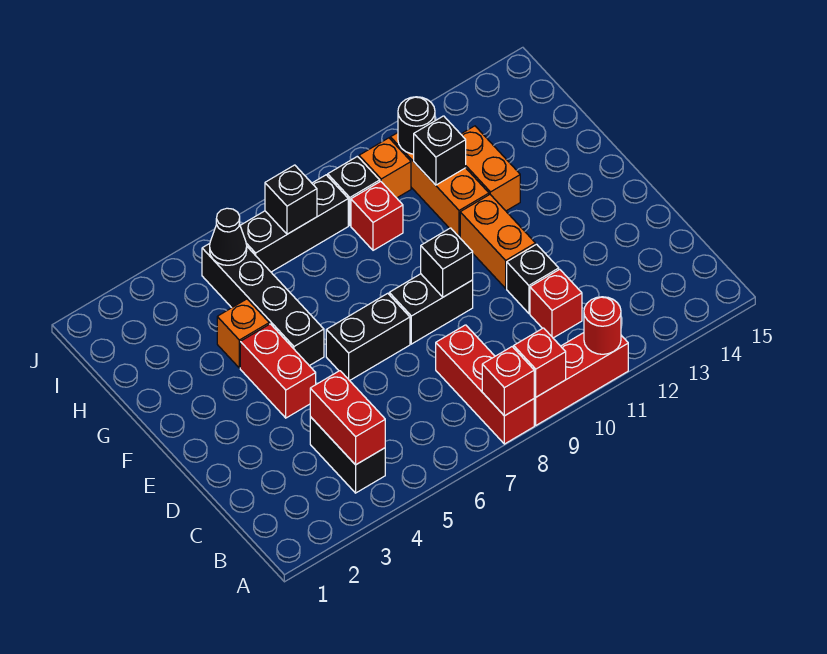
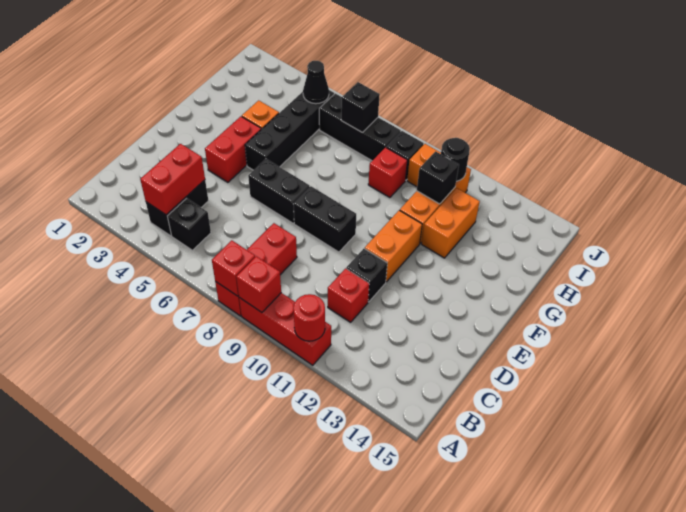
black brick E9 level 2 -> black brick B5 level 1

